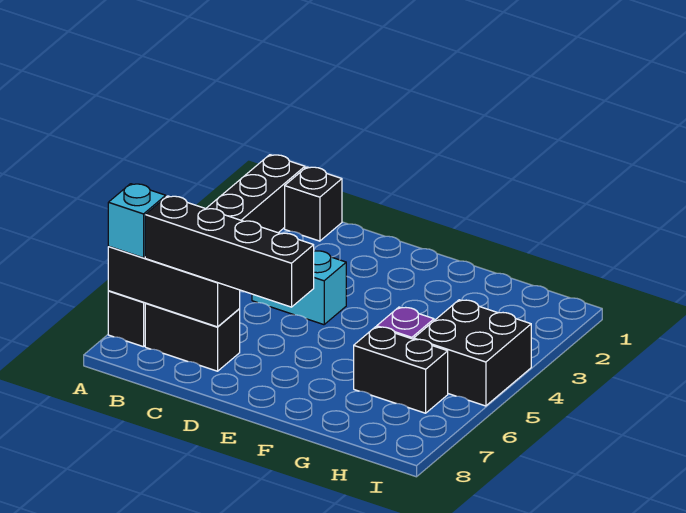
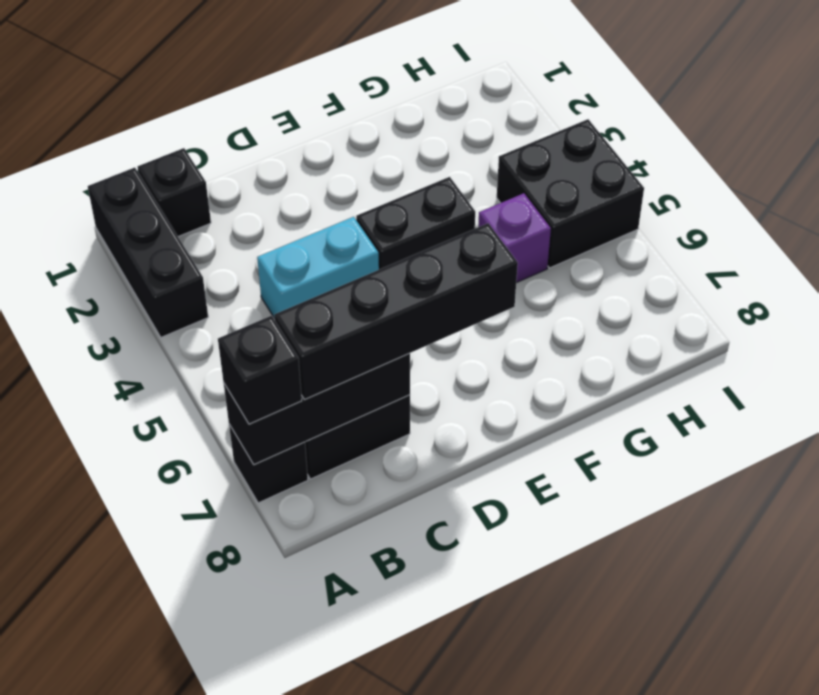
cyan brick A7 level 3 -> black brick A7 level 3
black brick G6:H6 level 1 -> black brick E4:F4 level 1

